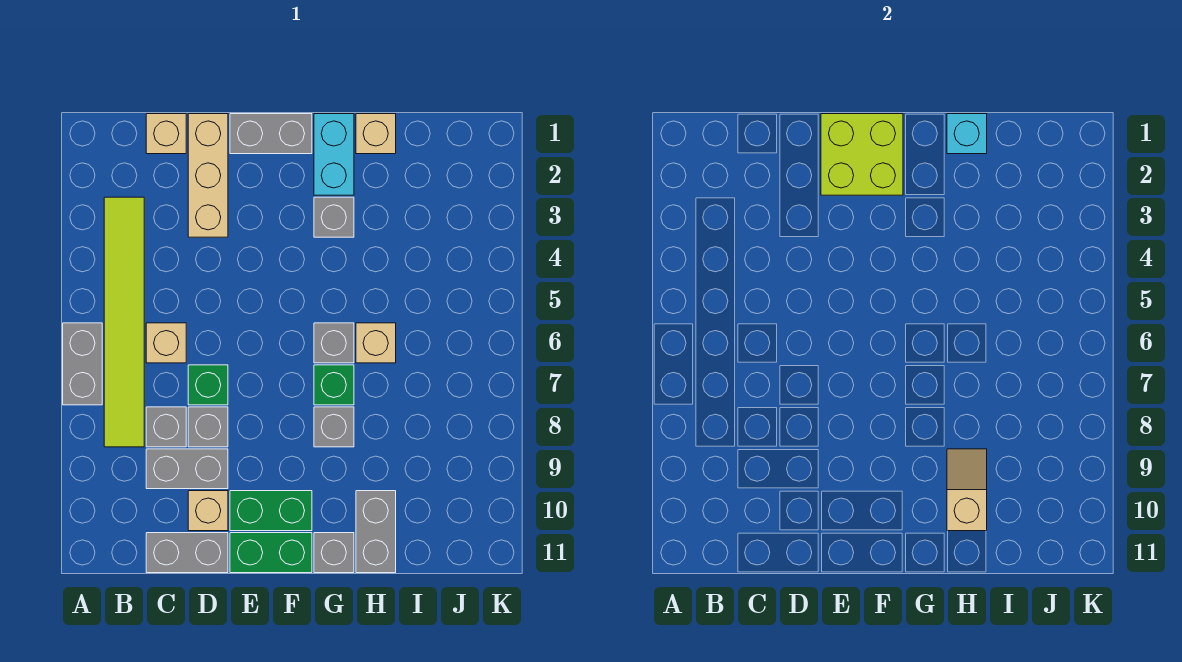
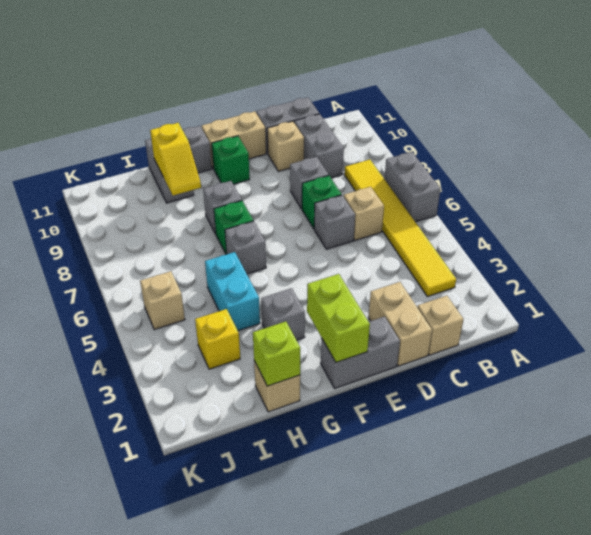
lime tile B3:B8 level 1 -> yellow tile B3:B8 level 1
grey brick C8 level 1 -> grey brick D6 level 1
grey brick C9:D9 level 1 -> grey brick C9:C10 level 1
tan brick D1:D3 level 1 -> tan brick D1:D2 level 1
lime brick E1:F2 level 2 -> lime brick F1:F2 level 2
green brick E10:F10 level 1 -> green brick F10 level 1
green brick E11:F11 level 1 -> tan brick E11:F11 level 1
cyan brick G1:G2 level 1 -> cyan brick H4:H5 level 1
cyan brick H1 level 2 -> lime brick H1 level 2
tan brick H6 level 1 -> tan brick J5 level 1
tan slope H9:H10 level 2 top 10 -> yellow slope H9:H10 level 2 top 10
none -> yellow brick I3 level 1

